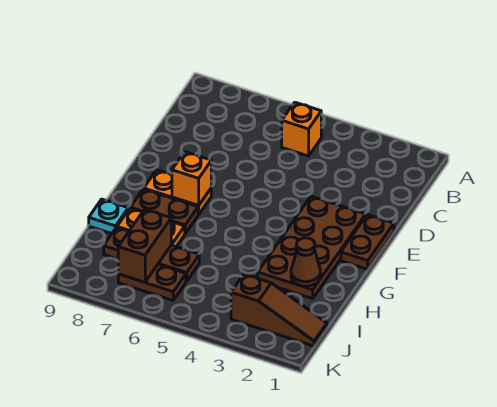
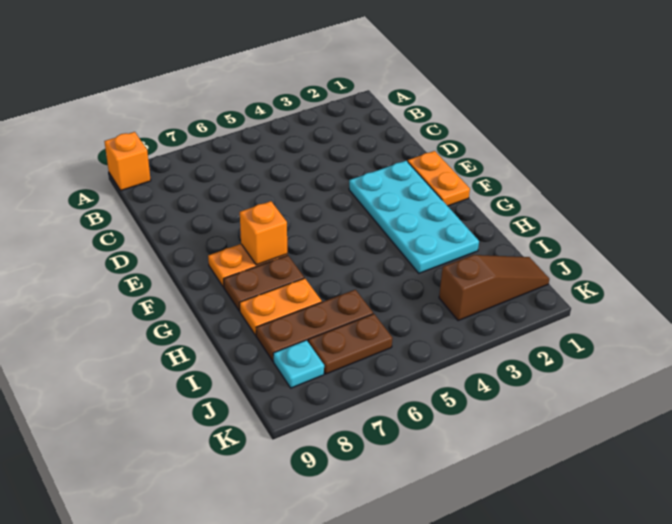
orange brick B5 level 1 -> orange brick A9 level 1
brown plate E1:F1 level 1 -> orange plate E1:F1 level 1
brown plate E2:H3 level 1 -> cyan plate E2:H3 level 1
brown cone H2 level 2 -> none
cyan plate H9 level 1 -> cyan plate J8 level 1
brown brick I7:J7 level 2 -> none

